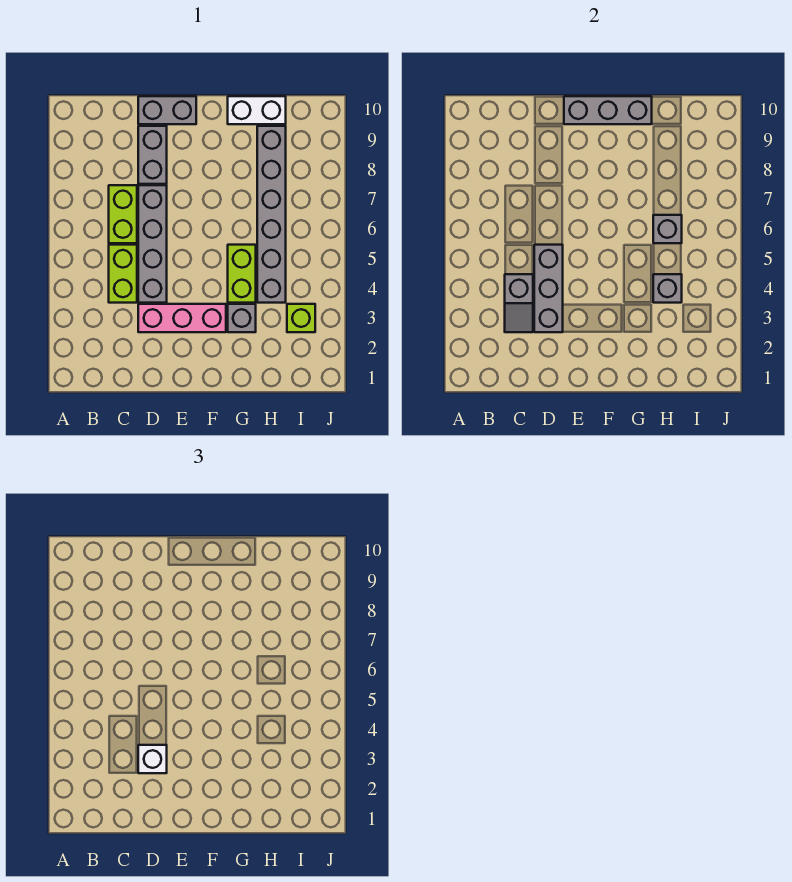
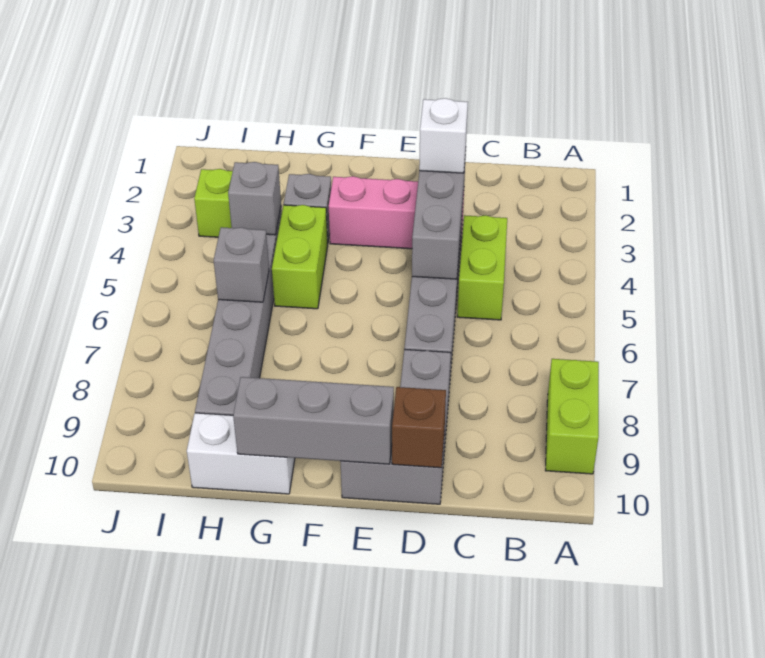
grey slope C3:C4 level 2 top 4 -> none
lime brick C6:C7 level 1 -> lime brick A8:A9 level 1
none -> brown brick D10 level 2

